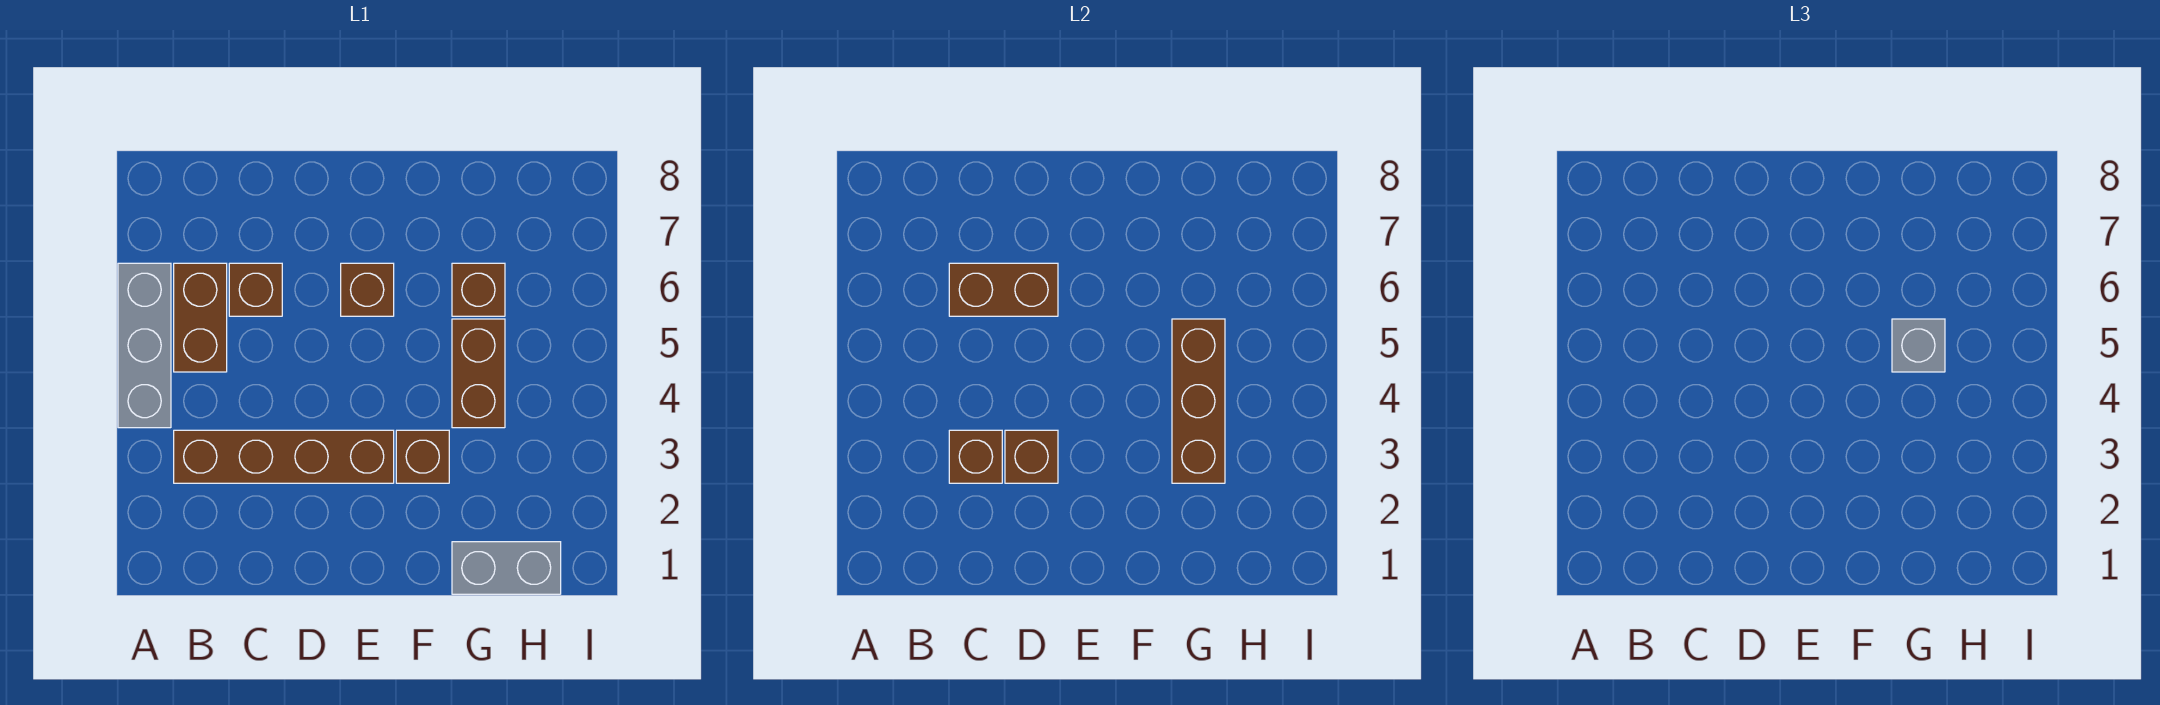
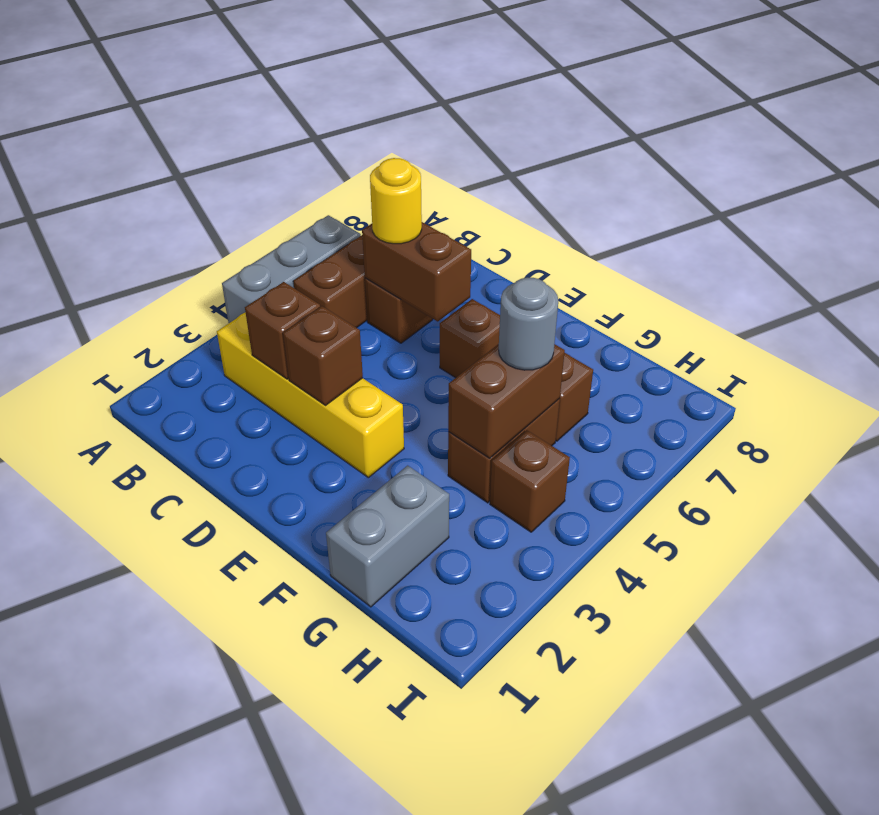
brown brick B3:E3 level 1 -> yellow brick B3:E3 level 1
none -> yellow round brick C6 level 3
brown brick F3 level 1 -> brown brick H4 level 1
grey brick G1:H1 level 1 -> grey brick G1:G2 level 1
brown brick G3:G5 level 2 -> brown brick G4:G5 level 2
grey brick G5 level 3 -> grey round brick G5 level 3

